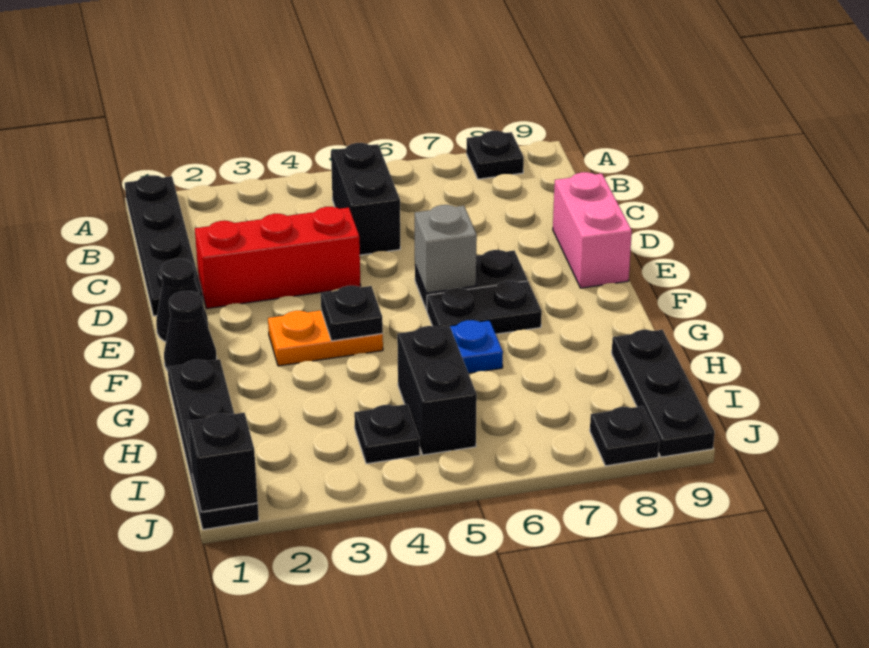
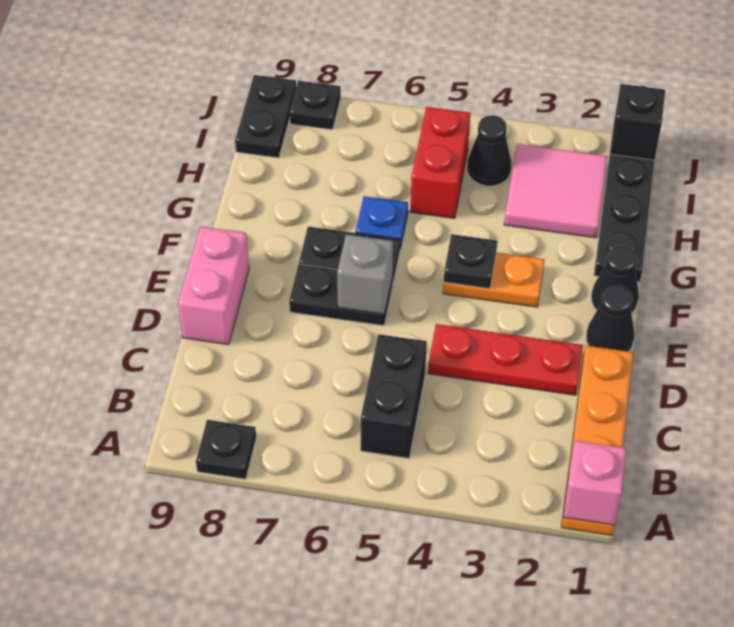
black plate A1:D1 level 1 -> orange plate A1:D1 level 1
none -> pink brick A1 level 2
red brick D2:D4 level 1 -> red plate D2:D4 level 1
none -> pink tile H2:I3 level 1
black brick H5:I5 level 1 -> red brick H5:I5 level 1
black plate H9:J9 level 1 -> black plate I9:J9 level 1
black plate I4 level 1 -> black cone I4 level 1

